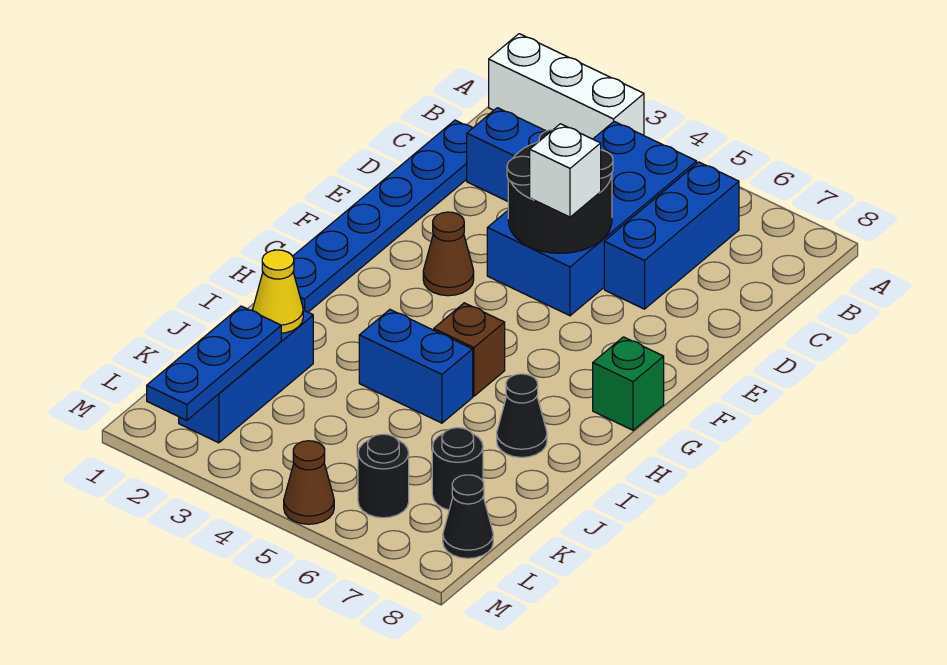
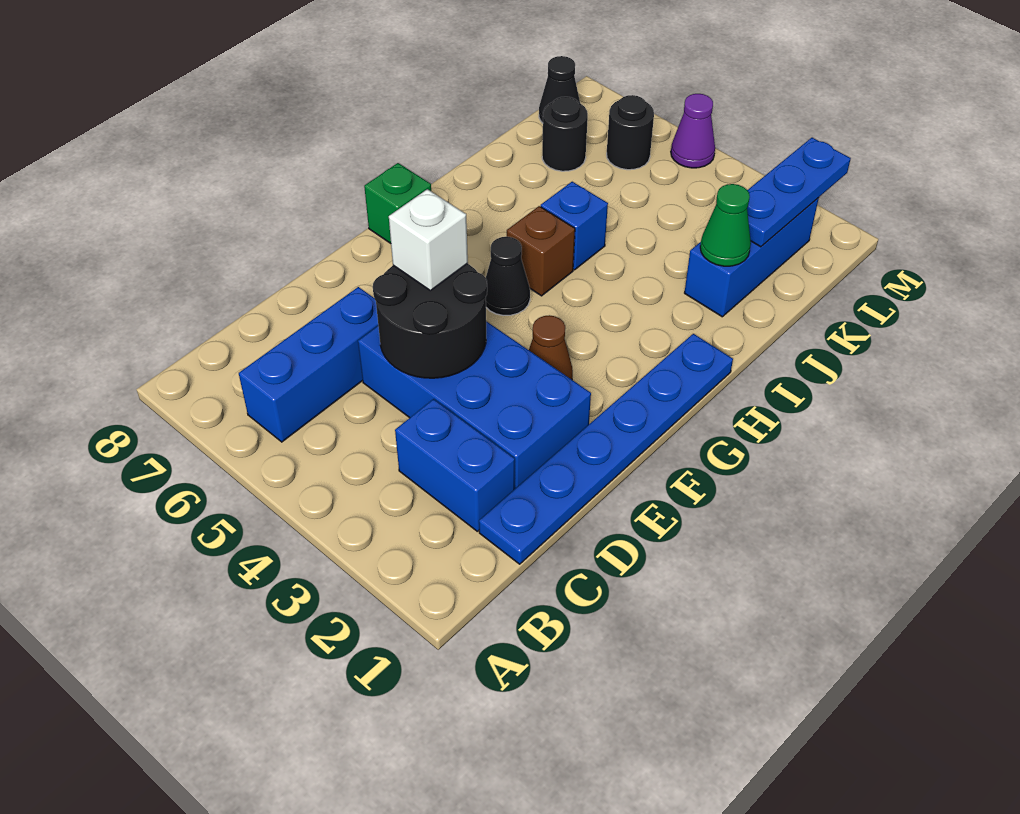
white brick A1:A3 level 1 -> none
blue brick B4:E5 level 1 -> blue brick D2:E5 level 1
blue brick I4:I5 level 1 -> blue brick I5 level 1
black cone I7 level 1 -> black cone G5 level 1
yellow cone J2 level 2 -> green cone J2 level 2
brown cone M5 level 1 -> purple cone M5 level 1

